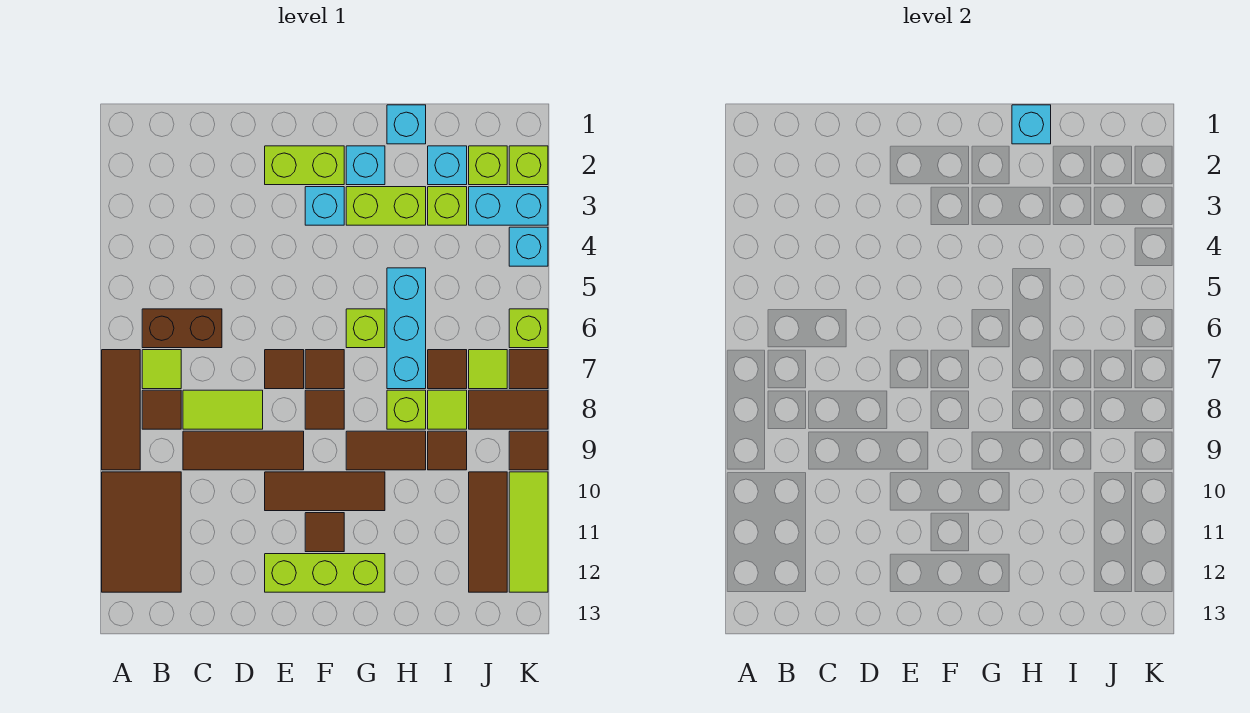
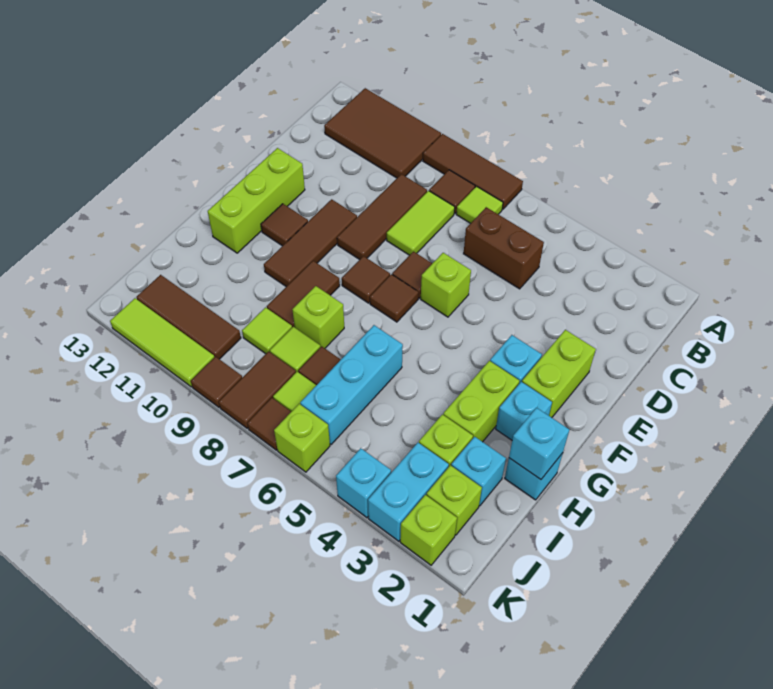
brown brick B6:C6 level 1 -> brown brick C5:C6 level 1
lime brick G6 level 1 -> lime brick E6 level 1
cyan brick H5:H7 level 1 -> cyan brick H6:J6 level 1
brown tile I9 level 1 -> lime tile I9 level 1

